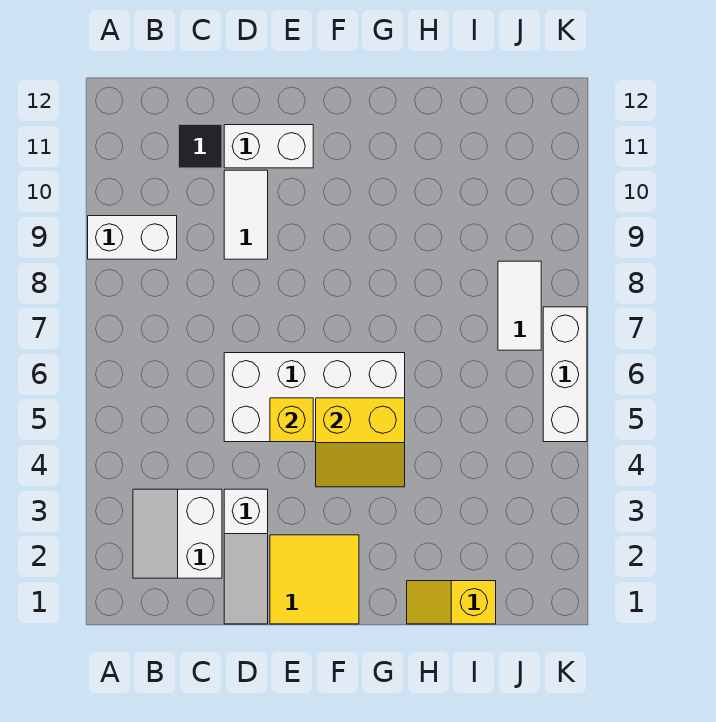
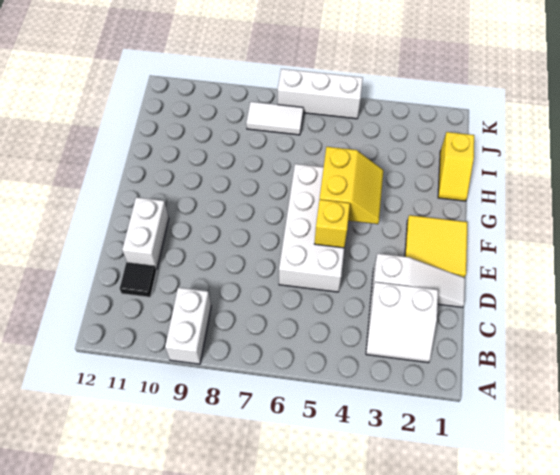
white tile D9:D10 level 1 -> none

